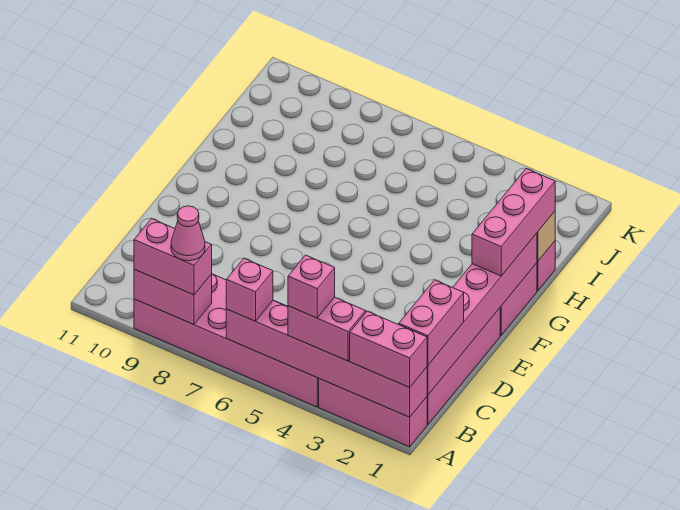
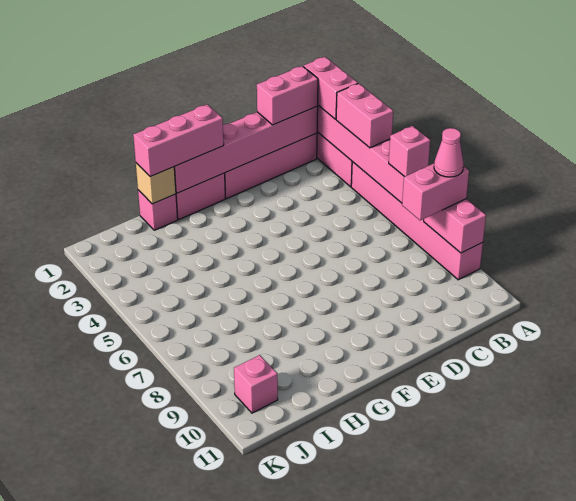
pink brick A4:B9 level 1 -> pink brick A4:A9 level 1
pink brick A4 level 4 -> pink brick J10 level 1
pink brick A8:A9 level 3 -> pink brick A8:B8 level 3

